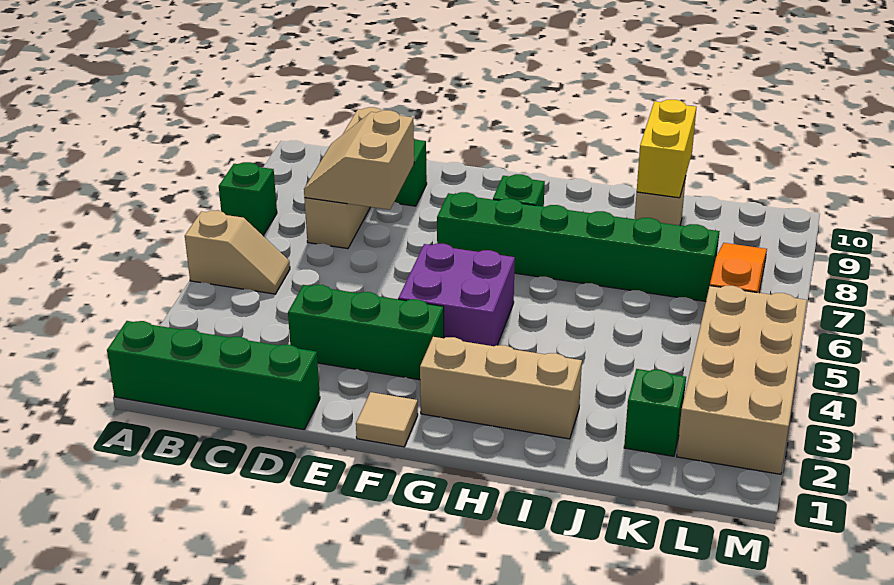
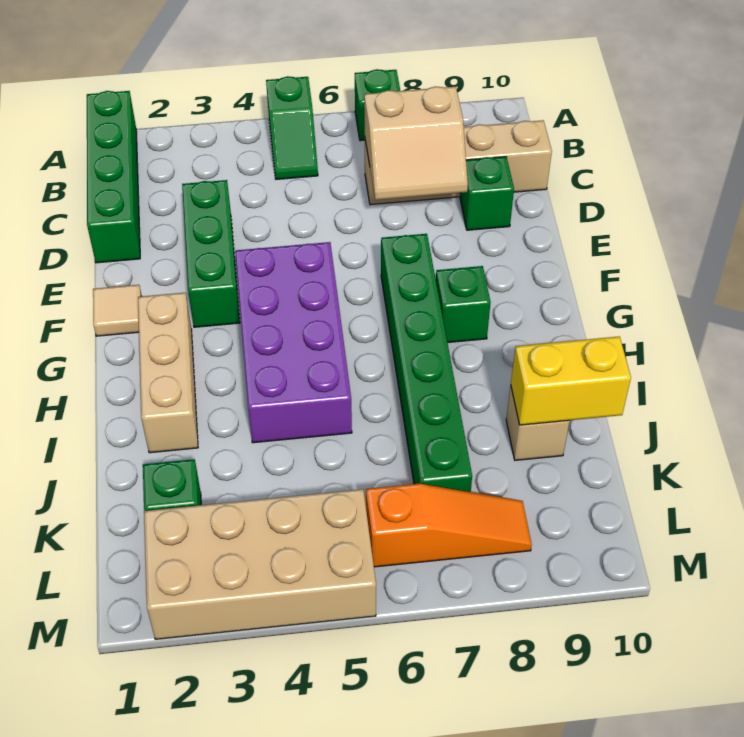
tan slope A5:B5 level 1 top A -> green slope A5:B5 level 1 top A
tan slope C7:D8 level 2 top D -> tan slope C7:D8 level 2 top C
purple brick F4:G5 level 1 -> purple brick F4:I5 level 1

